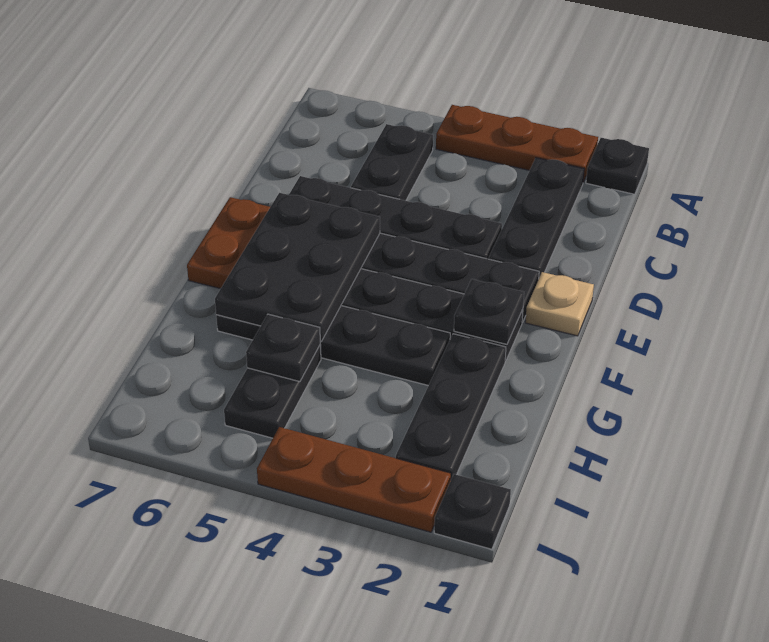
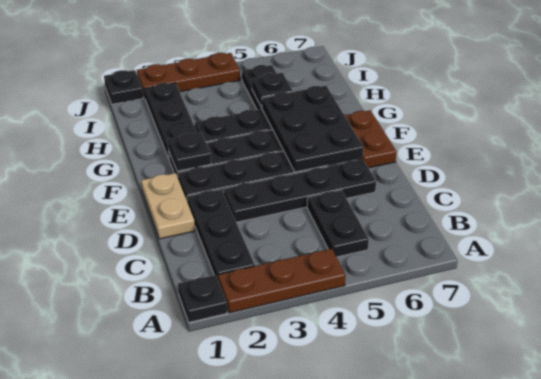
tan plate E1 level 1 -> tan plate D1:E1 level 1

